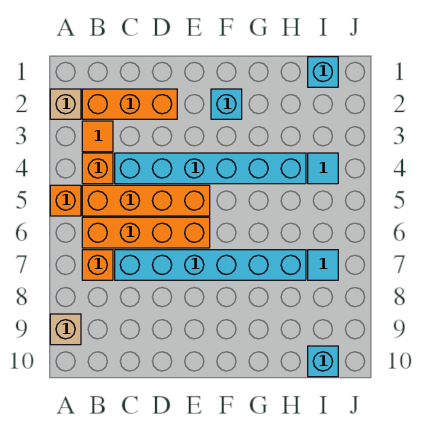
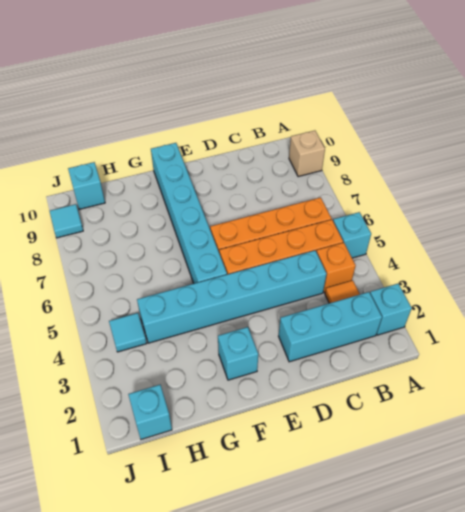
tan brick A2 level 1 -> cyan brick A2 level 1
orange brick A5 level 1 -> cyan brick A5 level 1
orange brick B2:D2 level 1 -> cyan brick B2:D2 level 1
orange brick B7 level 1 -> none
cyan brick C7:H7 level 1 -> cyan brick F5:F10 level 1
cyan tile I7 level 1 -> cyan tile J9 level 1

